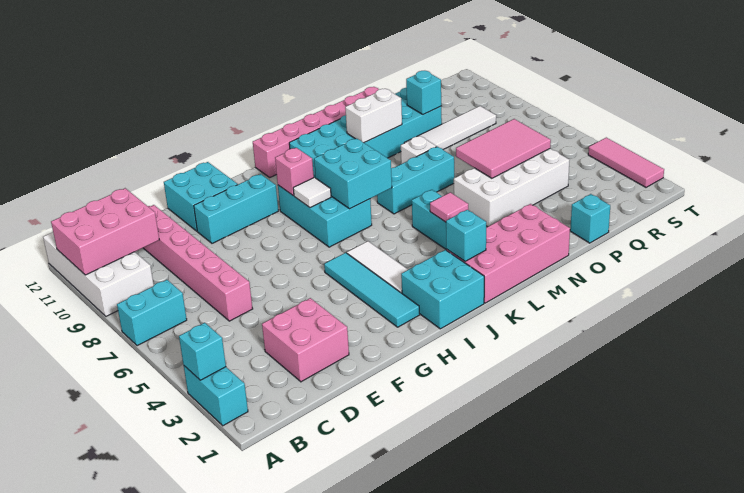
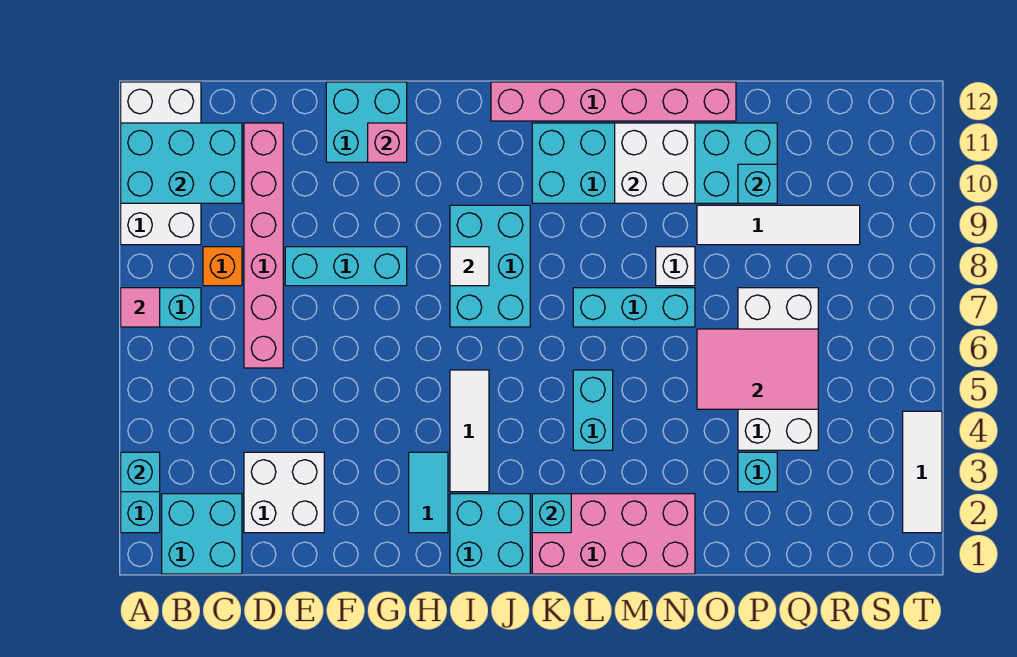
pink brick A10:C11 level 2 -> cyan brick A10:C11 level 2
none -> orange brick C8 level 1
pink brick D2:E3 level 1 -> white brick D2:E3 level 1
cyan brick F10:H10 level 1 -> cyan brick E8:G8 level 1
cyan tile H2:H5 level 1 -> cyan tile H2:H3 level 1
pink brick I9 level 2 -> pink brick G11 level 2
cyan brick J7:K8 level 2 -> cyan brick B1:C2 level 1
pink tile L4 level 2 -> pink tile A7 level 2
white brick M10:N10 level 2 -> white brick M10:N11 level 2
white brick N4:Q5 level 1 -> white brick P4:Q7 level 1
cyan brick P1 level 1 -> cyan brick P3 level 1
pink tile T2:T4 level 1 -> white tile T2:T4 level 1

